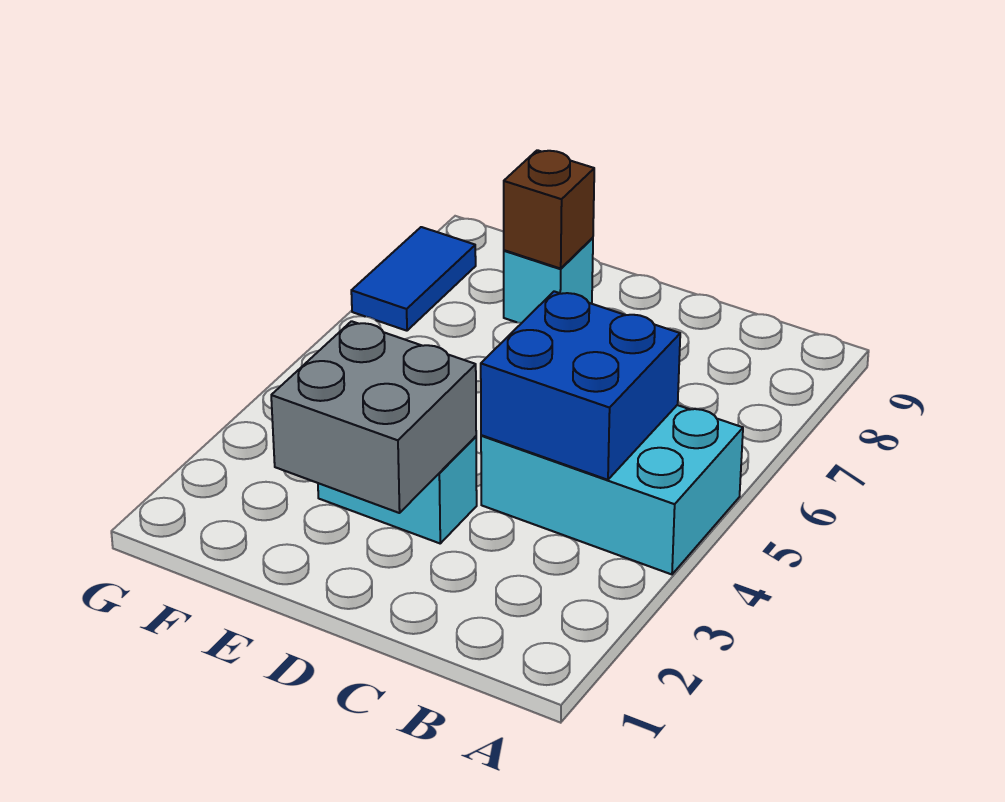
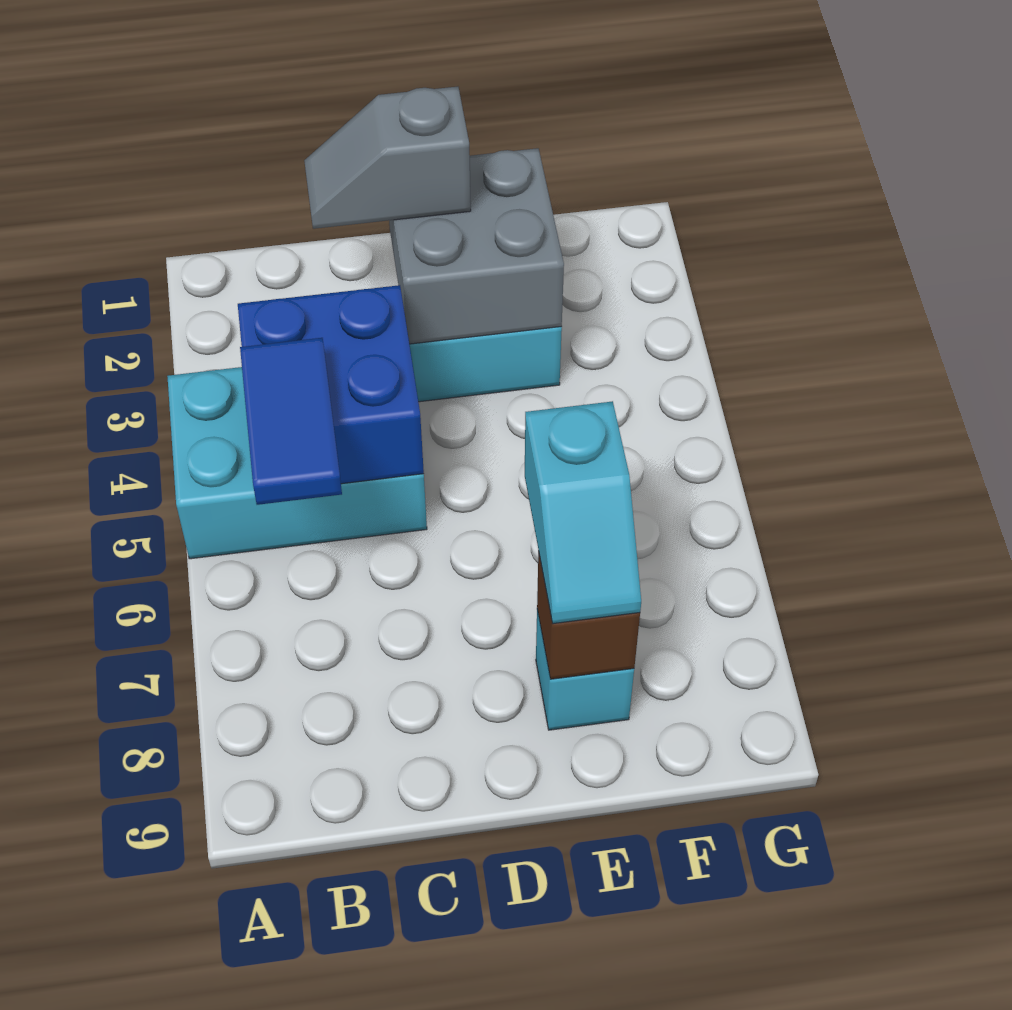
none -> grey slope C2:D2 level 3 top D
none -> cyan slope E7:E8 level 3 top 7
blue tile G7:G8 level 1 -> blue tile B5:B6 level 3

